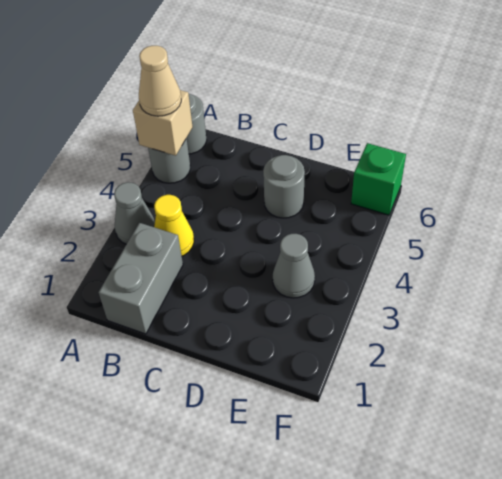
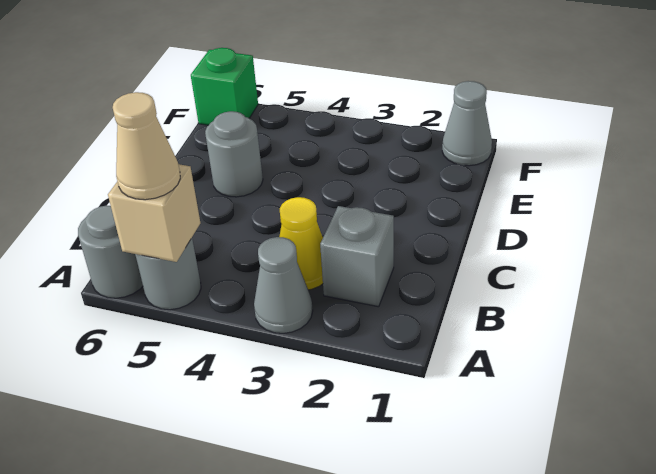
grey brick B1:B2 level 1 -> grey brick B2 level 1
grey cone E3 level 1 -> grey cone F1 level 1

